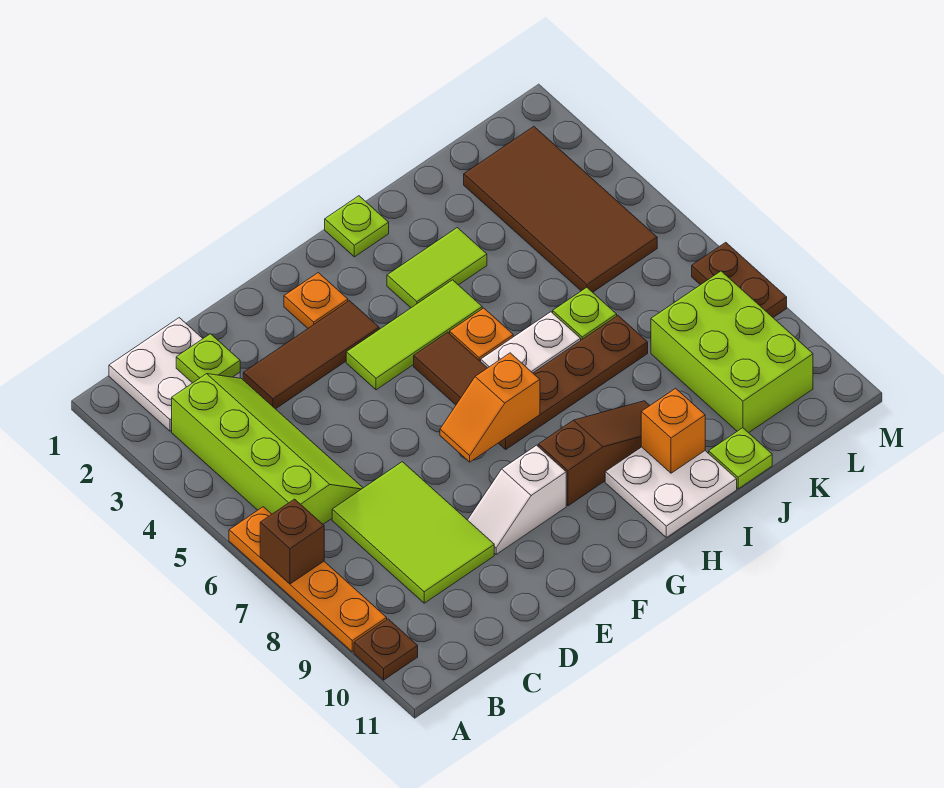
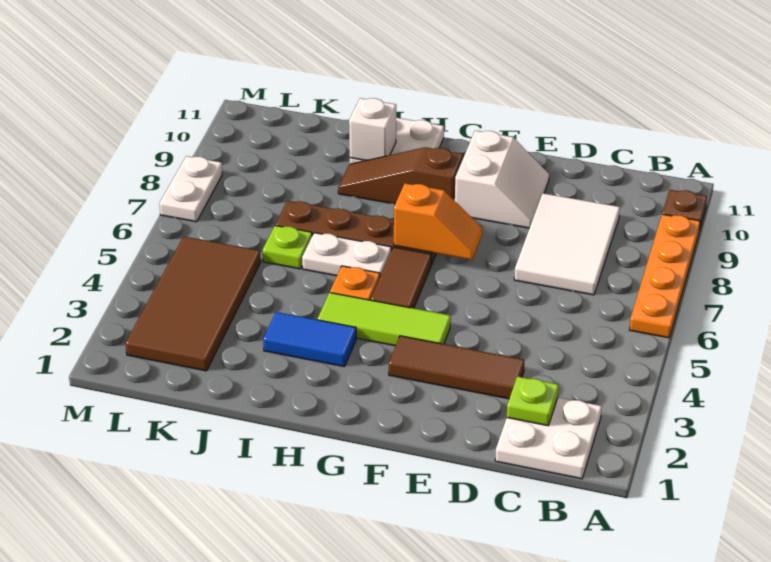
brown brick A7 level 2 -> none
lime slope B3:C6 level 1 top B -> none
lime tile C7:D9 level 1 -> white tile C7:D9 level 1
white slope E9:F9 level 1 top F -> white slope E9:F10 level 1 top F
orange plate F2 level 1 -> none
lime plate H1 level 1 -> none
lime tile H3:I3 level 1 -> blue tile H3:I3 level 1
orange brick I10 level 2 -> white brick I10 level 2
lime plate J11 level 1 -> none
lime brick K8:L10 level 1 -> none
brown plate M7:M8 level 1 -> white plate M7:M8 level 1

